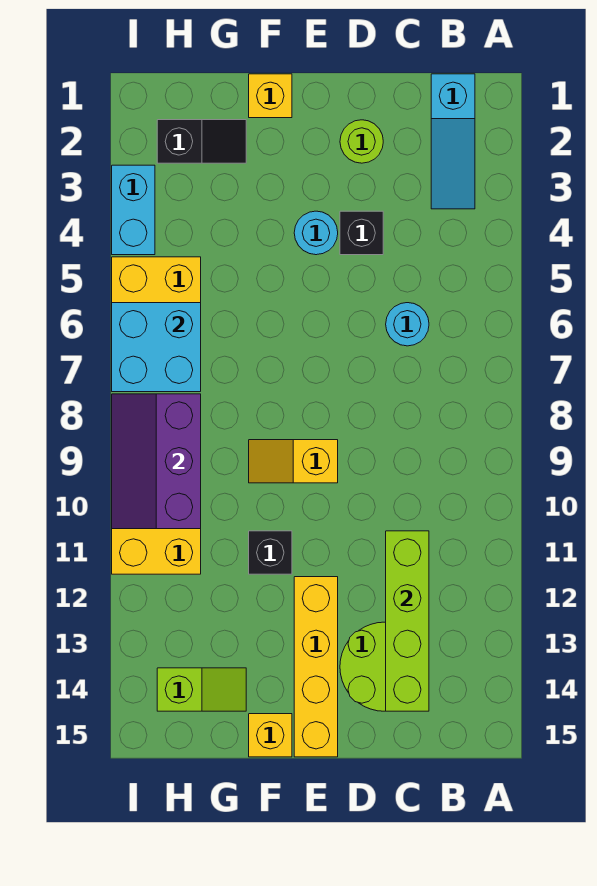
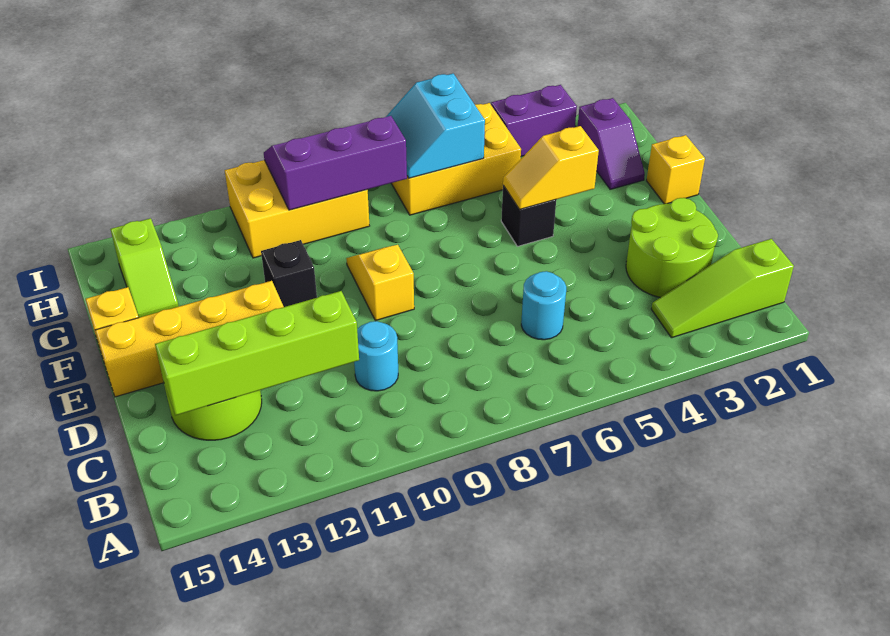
cyan slope B1:B3 level 1 top 1 -> lime slope B1:B3 level 1 top 1
lime round brick D2 level 1 -> lime round brick C2:D3 level 1
black brick D4 level 1 -> black brick F5 level 1
cyan round brick E4 level 1 -> cyan round brick C10 level 1
none -> yellow slope F4:F5 level 2 top 4
black slope G2:H2 level 1 top H -> purple slope G2:H2 level 1 top H
cyan brick H6:I7 level 2 -> cyan slope H6:I7 level 2 top 6
cyan brick I3:I4 level 1 -> purple brick I3:I4 level 1

